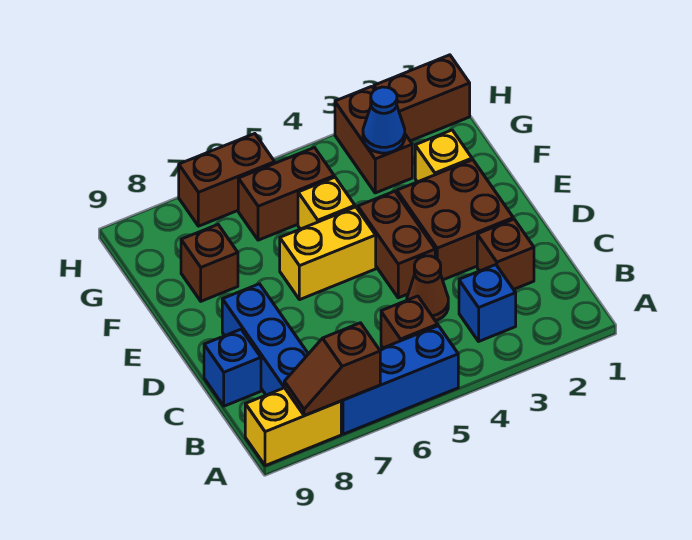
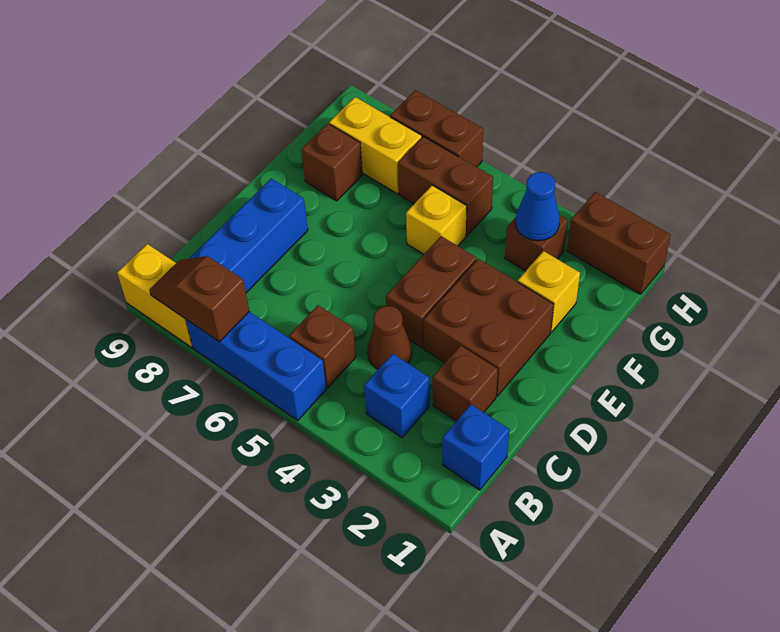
blue brick C9 level 1 -> blue brick B1 level 1
yellow brick E5:E6 level 1 -> yellow brick G7:G8 level 1
brown brick G3:H3 level 1 -> brown brick G3 level 1

